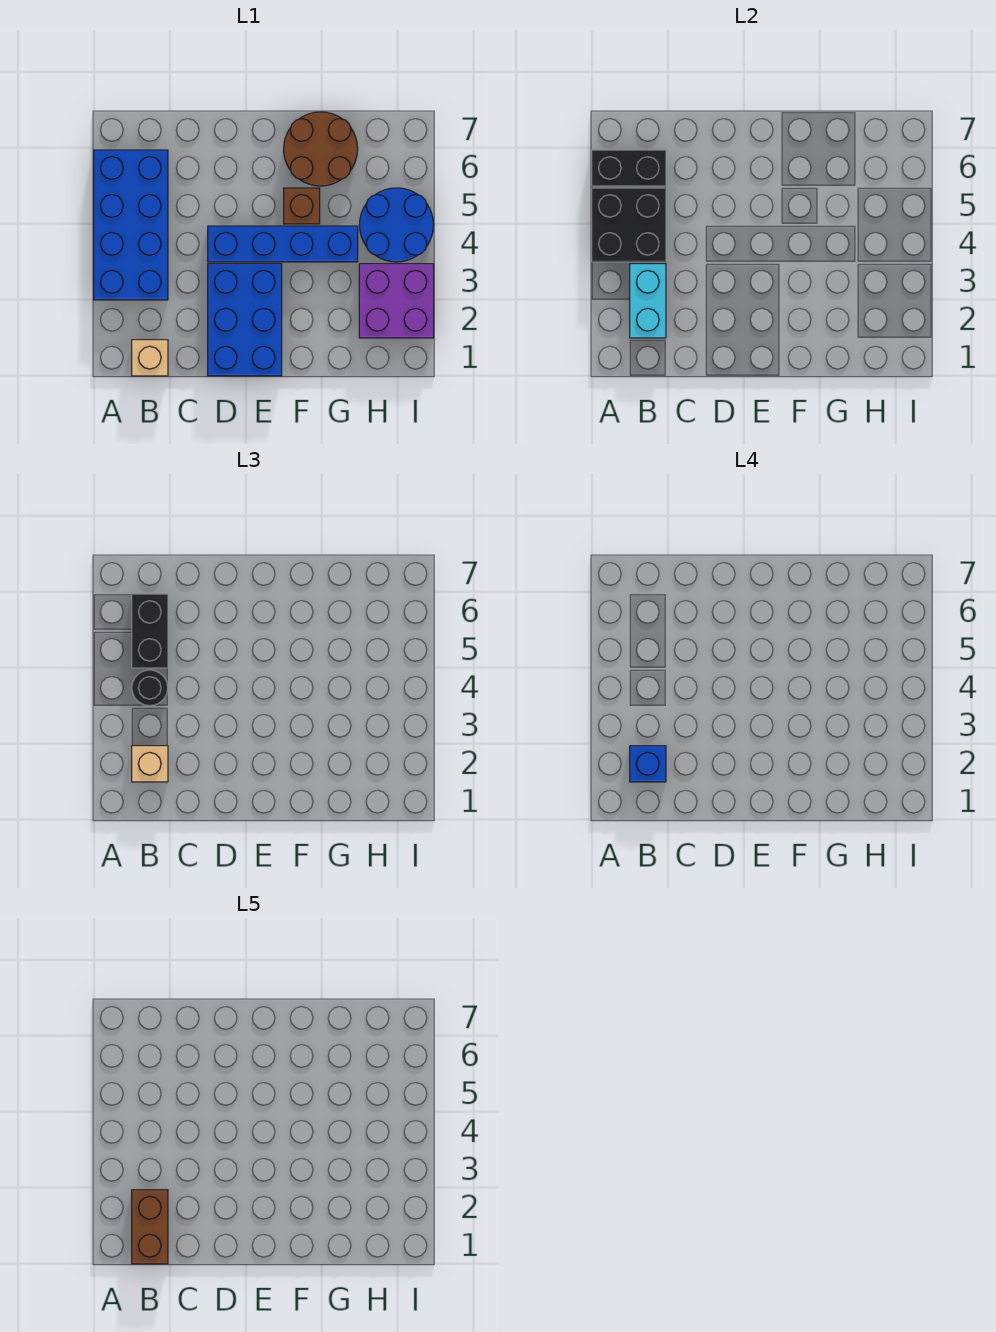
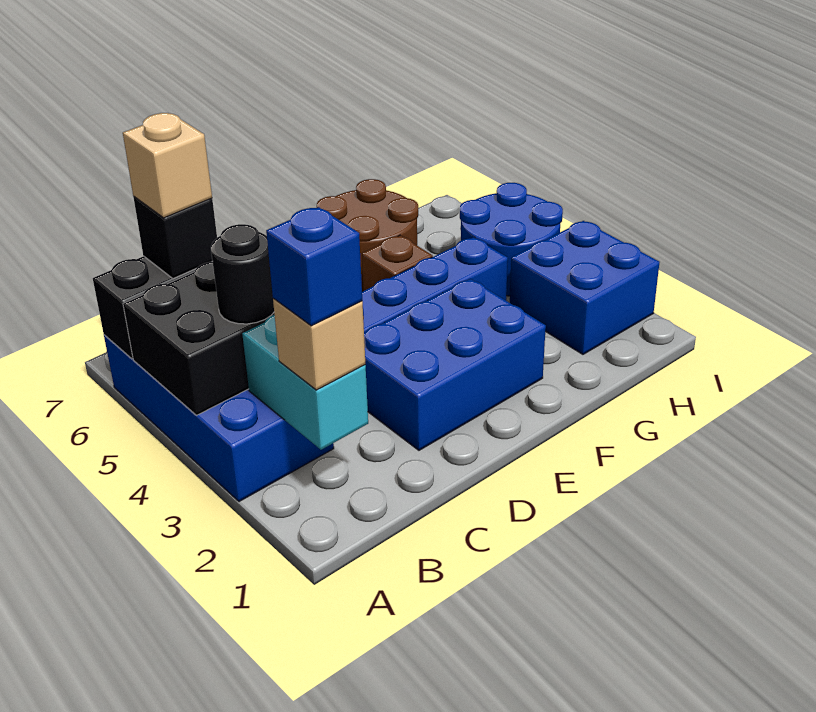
tan brick B1 level 1 -> tan brick B6 level 4
brown brick B1:B2 level 5 -> none
black brick B5:B6 level 3 -> black brick B6 level 3
blue brick D1:E3 level 1 -> blue brick D2:F3 level 1
purple brick H2:I3 level 1 -> blue brick H2:I3 level 1

